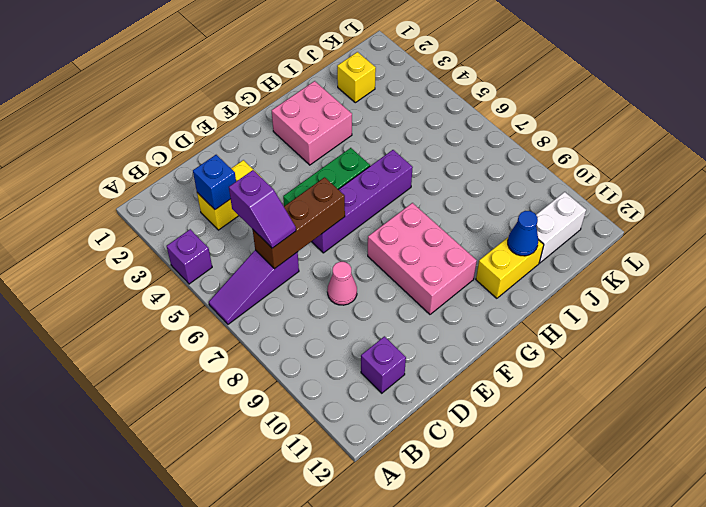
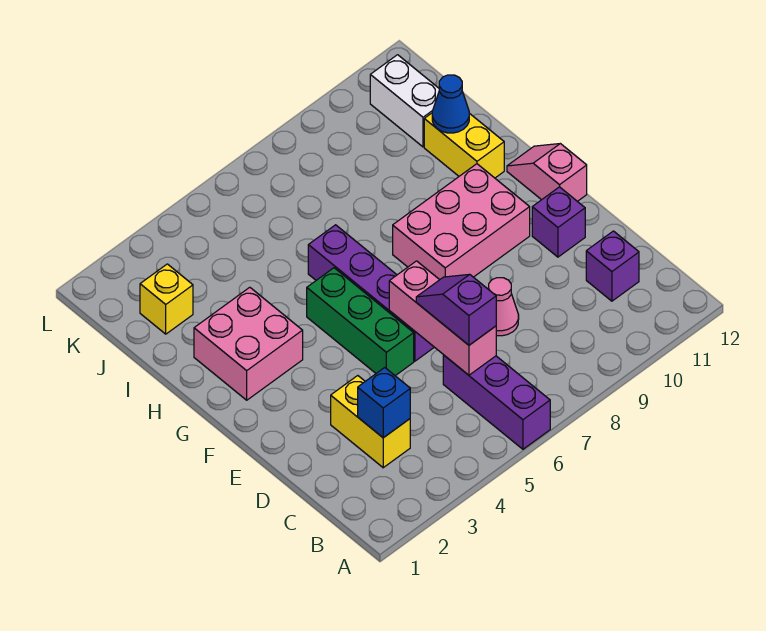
purple brick A4 level 1 -> purple brick E11 level 1
purple slope A6:C6 level 1 top C -> purple brick A6:C6 level 1
purple slope C5:C6 level 3 top 5 -> purple slope C6:D6 level 3 top C
brown brick C6:E6 level 2 -> pink brick C6:E6 level 2
none -> pink slope F12:G12 level 1 top F

